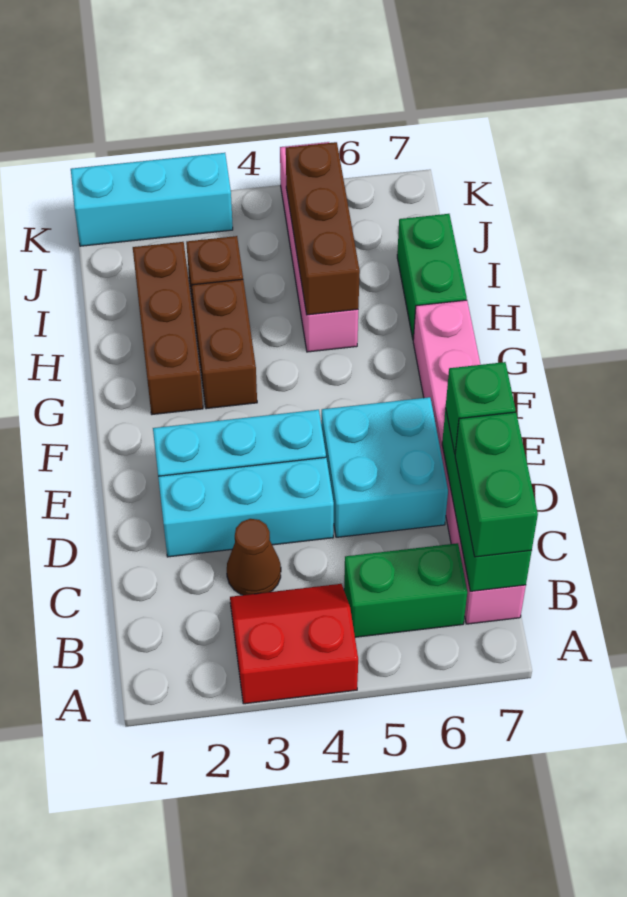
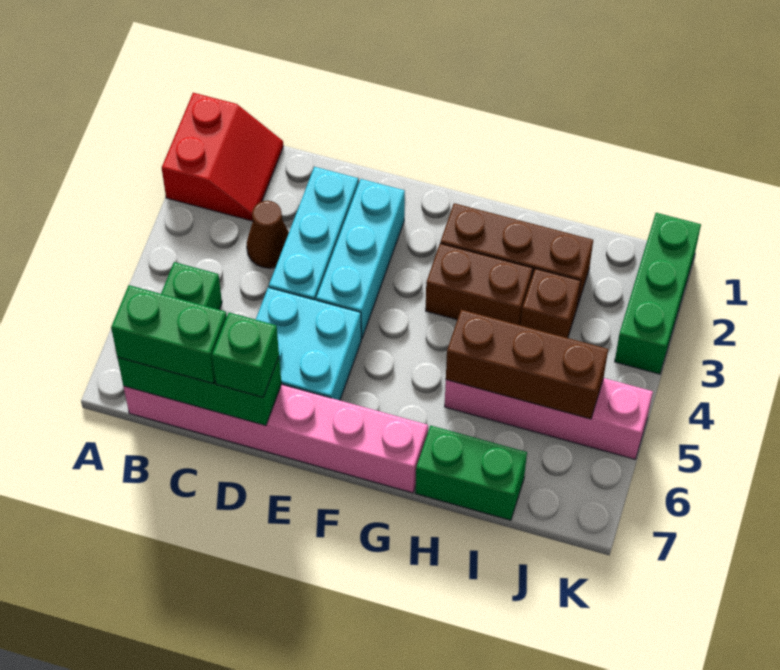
red slope A3:B4 level 1 top A -> red slope A1:B2 level 1 top A
cyan brick K1:K3 level 1 -> green brick K1:K3 level 1

